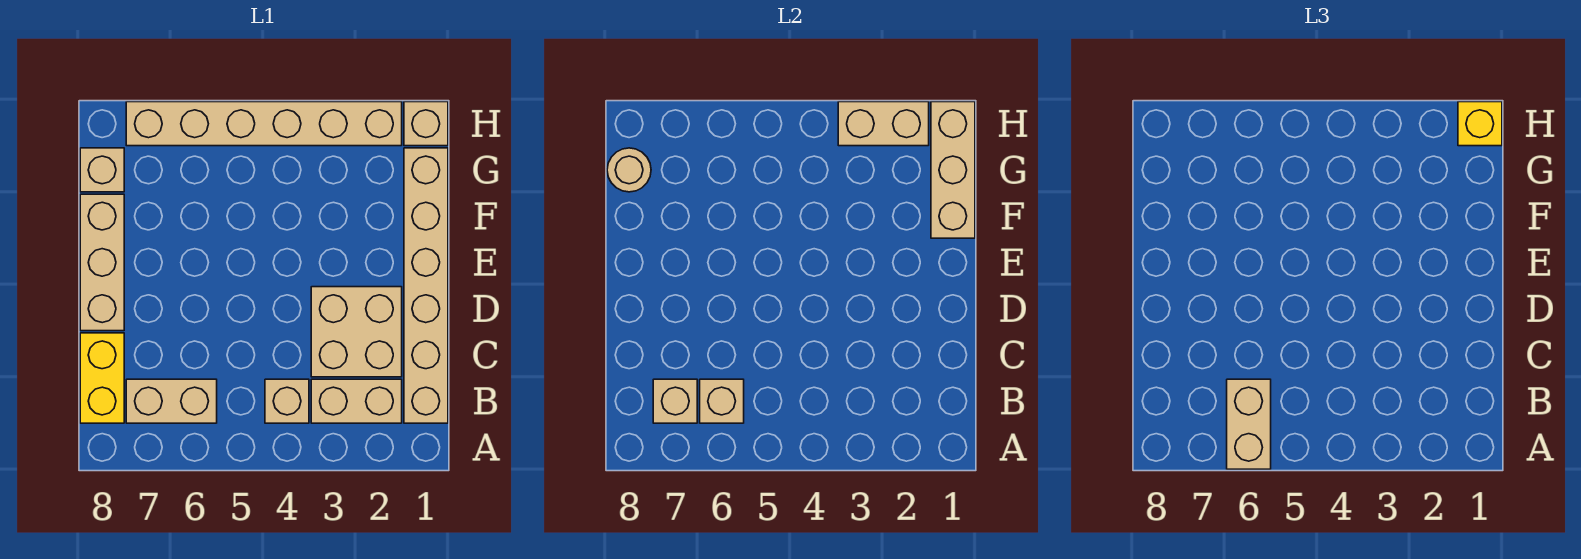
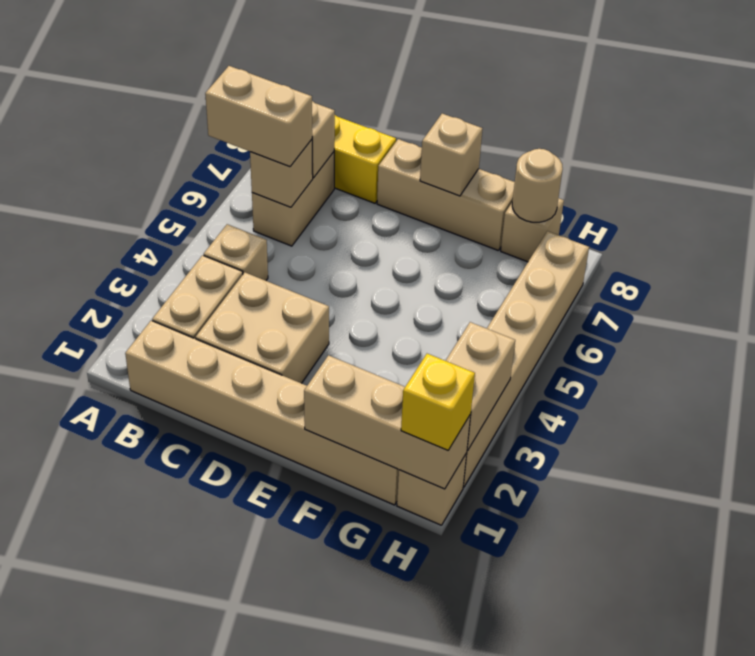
none -> tan brick E8 level 2

